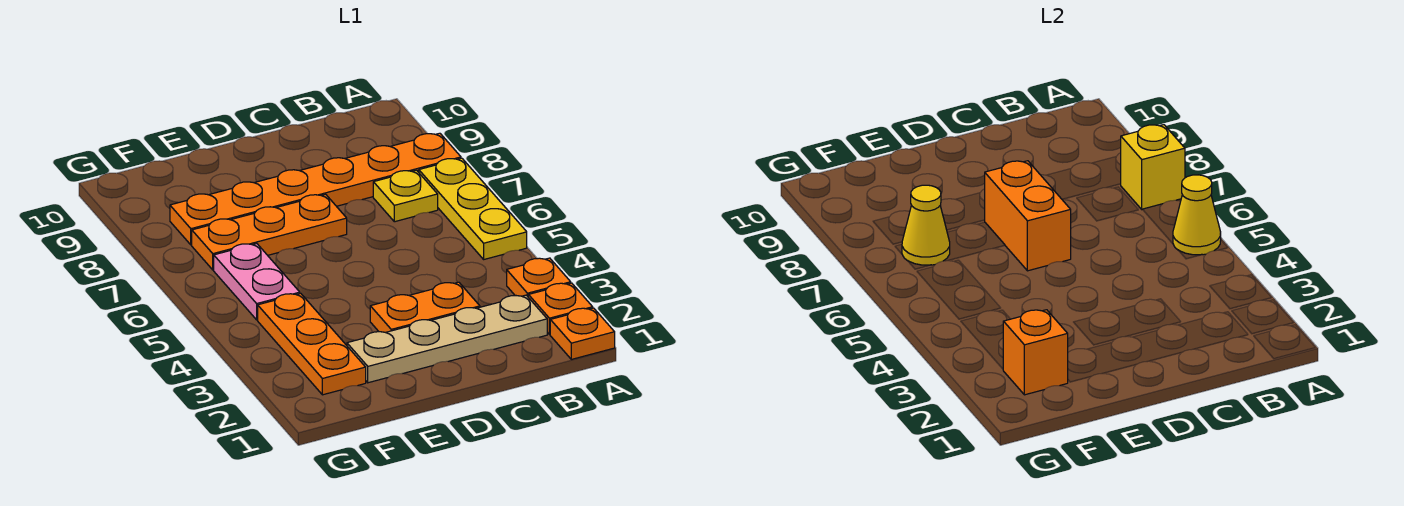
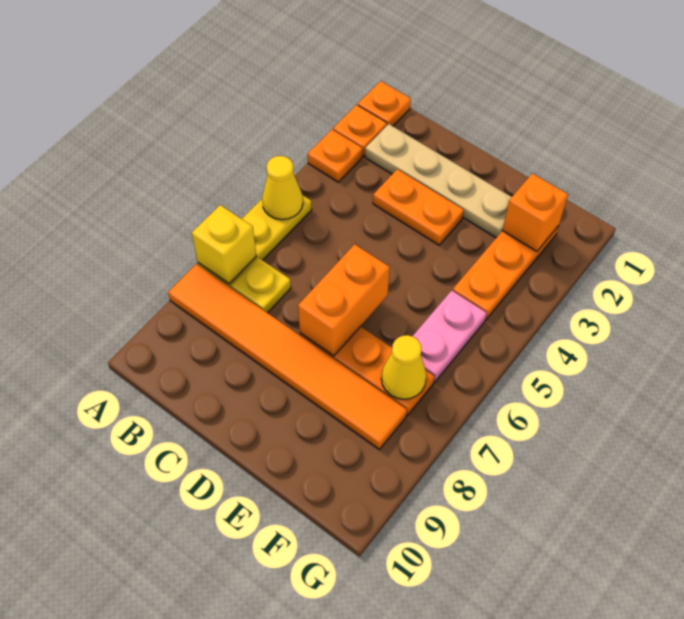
orange plate A8:F8 level 1 -> orange tile A8:F8 level 1

